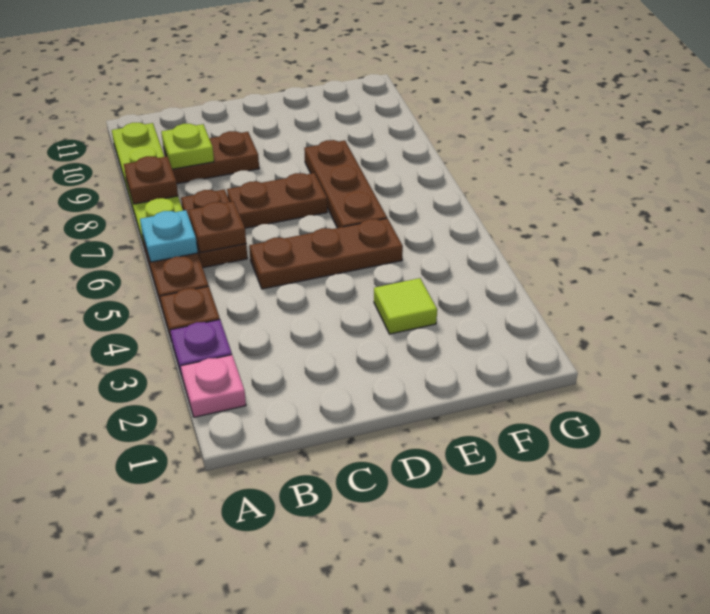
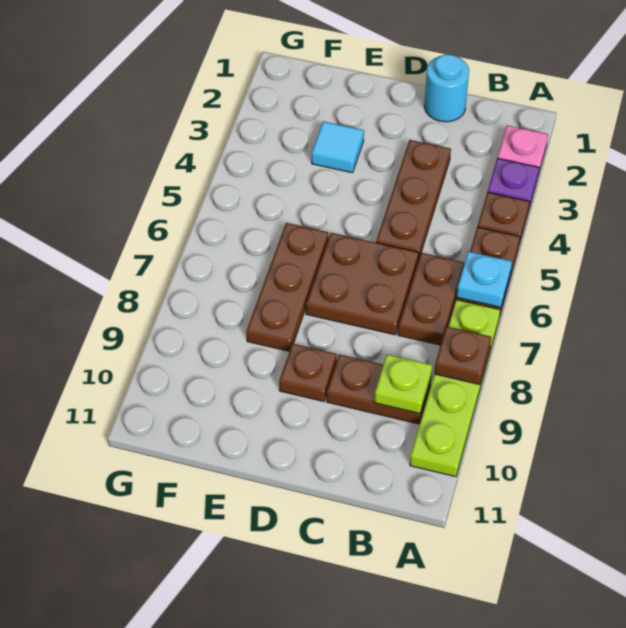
brown plate B6 level 2 -> brown plate D9 level 1
none -> cyan round brick C1 level 1
brown plate C5:E5 level 1 -> brown plate C3:C5 level 1
brown plate C7:D7 level 1 -> brown plate C6:D7 level 1
lime tile E3 level 1 -> cyan tile E3 level 1

